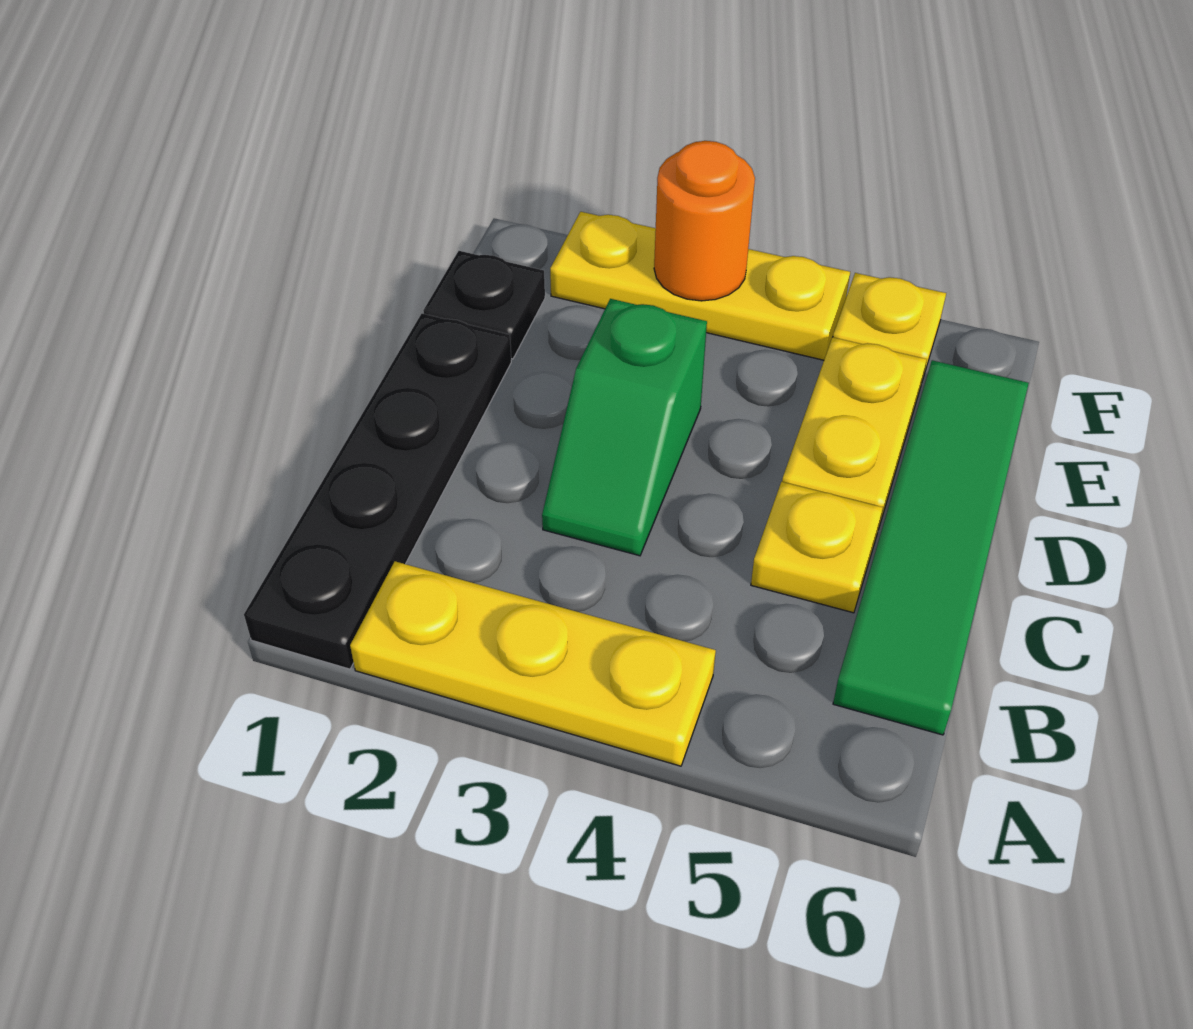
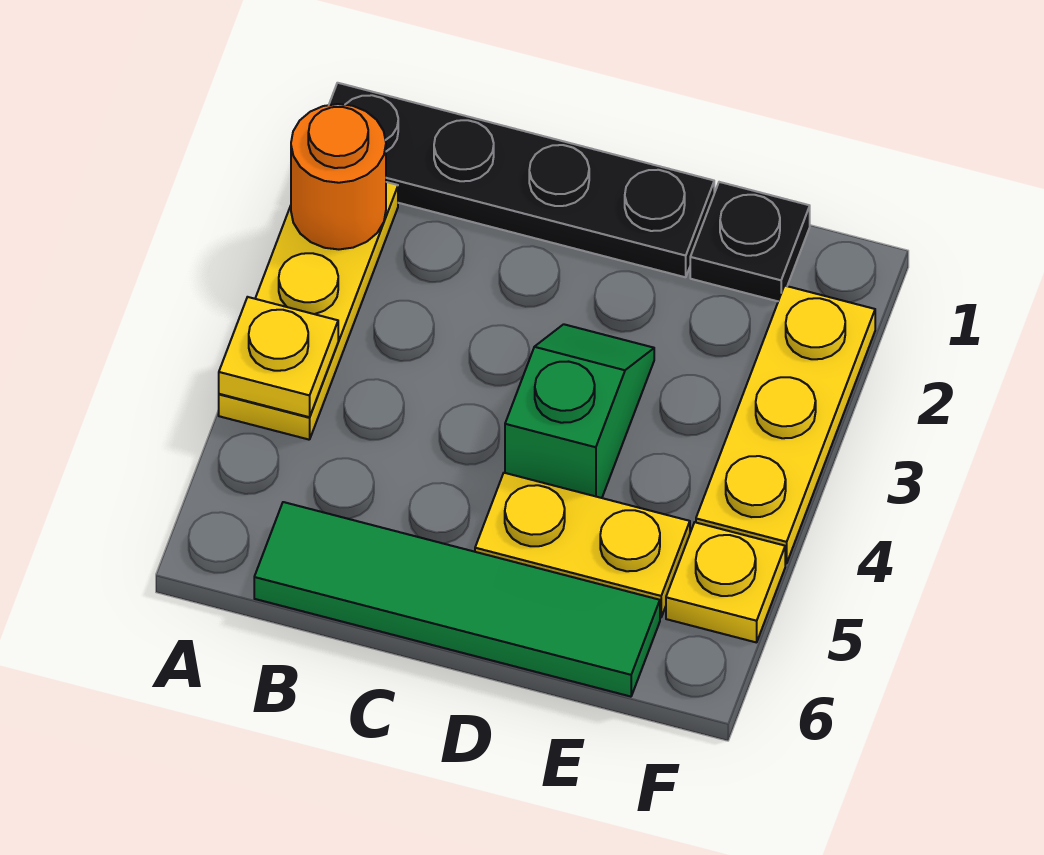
green slope C3:D3 level 1 top D -> green slope D3:D4 level 1 top 4
yellow plate C5 level 1 -> yellow plate A4 level 2
orange round brick F3 level 2 -> orange round brick A2 level 2

